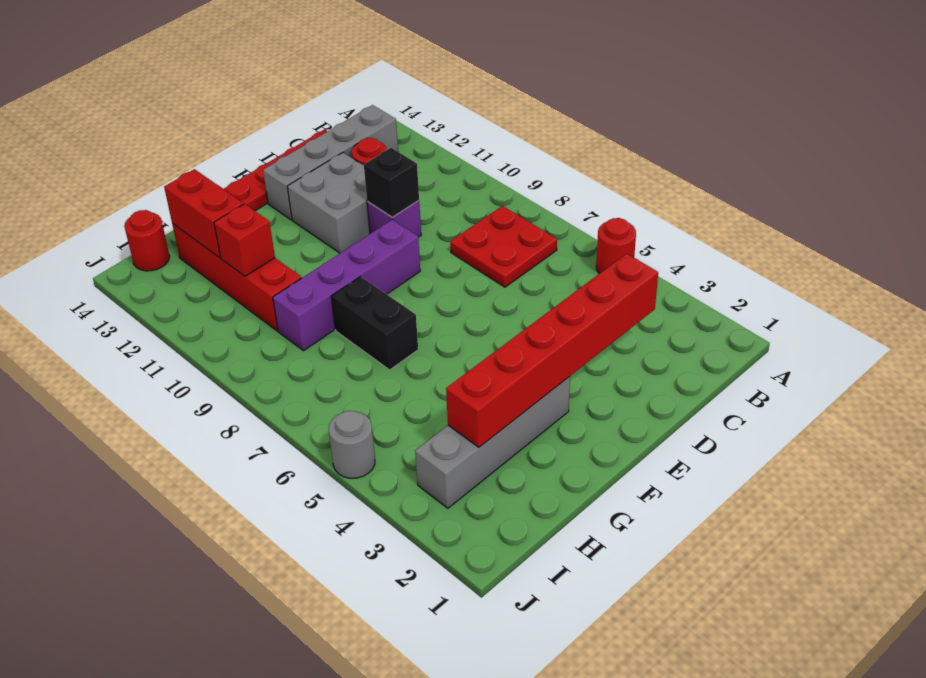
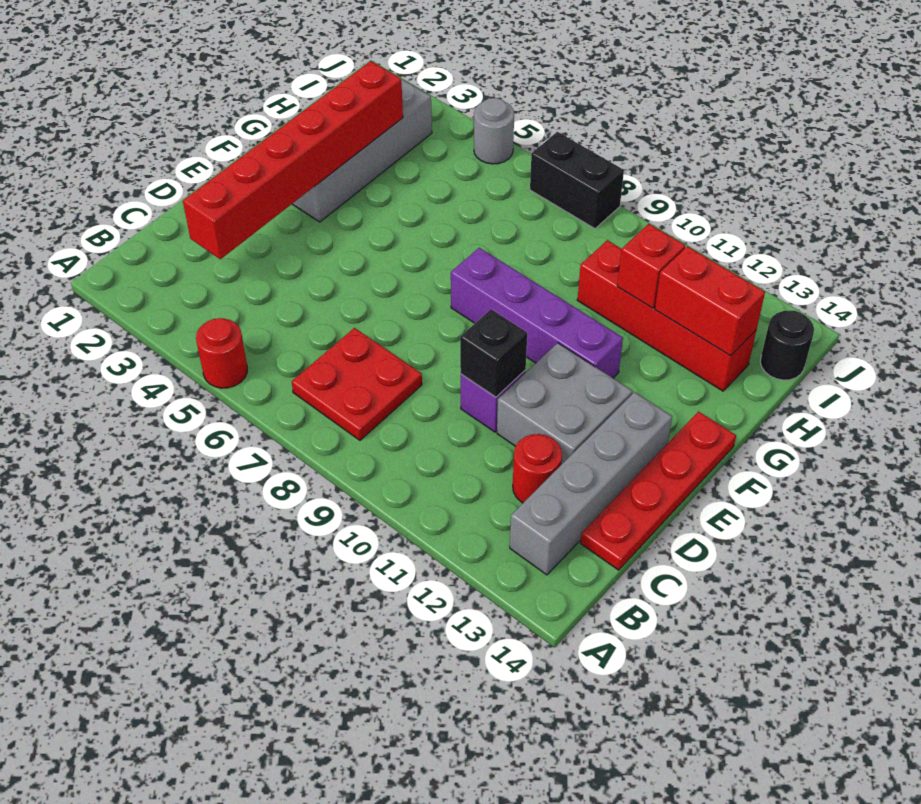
purple brick E9:H9 level 1 -> purple brick F8:F11 level 1
black brick G7:G8 level 1 -> black brick J7:J8 level 1
red round brick I14 level 1 -> black round brick I14 level 1

